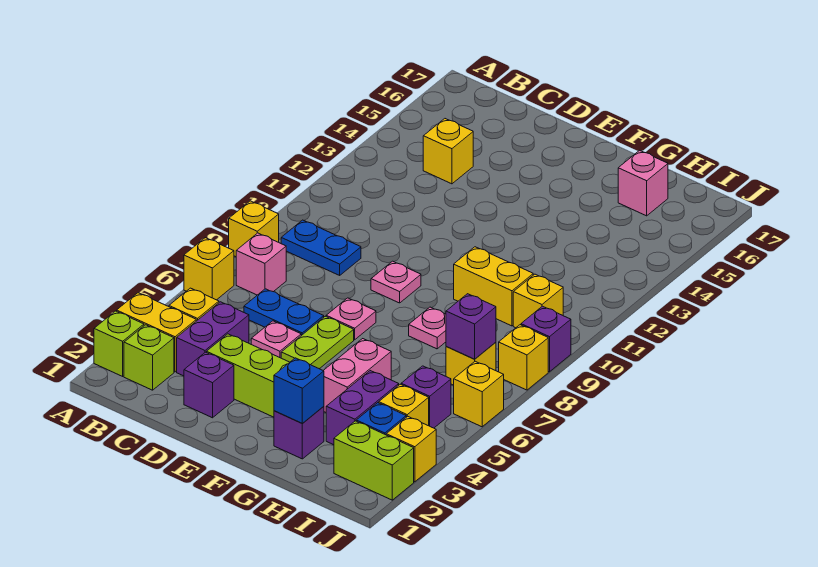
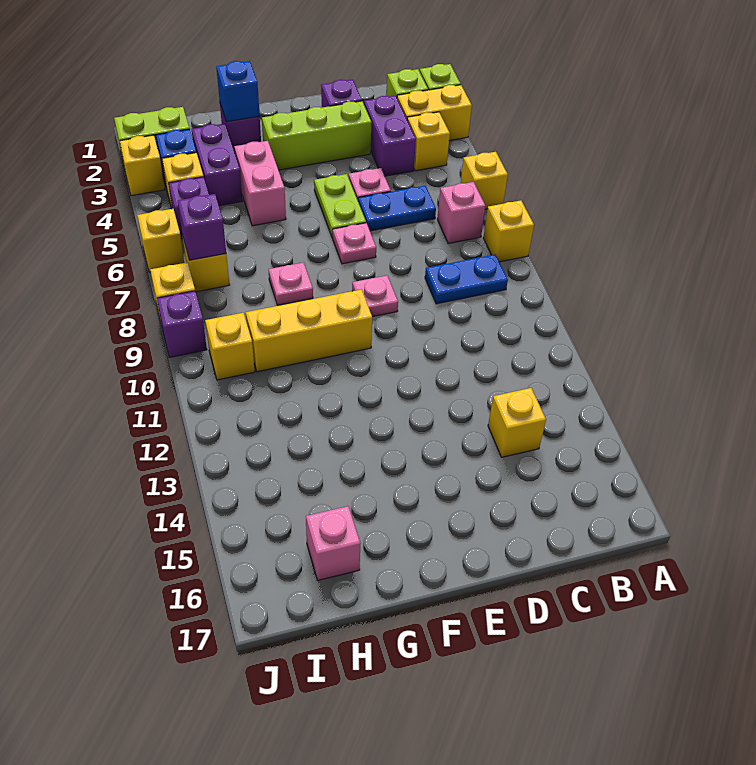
yellow brick G10:H10 level 1 -> yellow brick F10:H10 level 1

